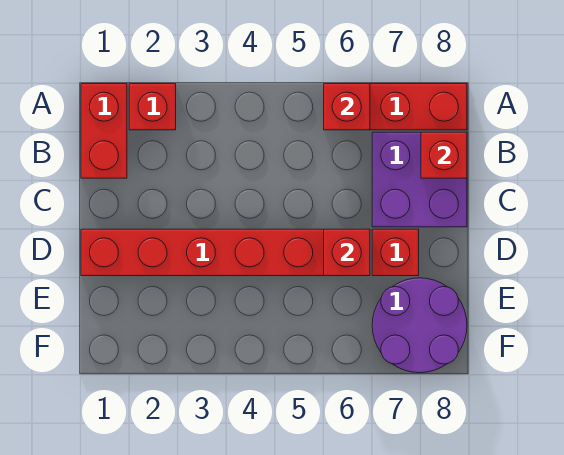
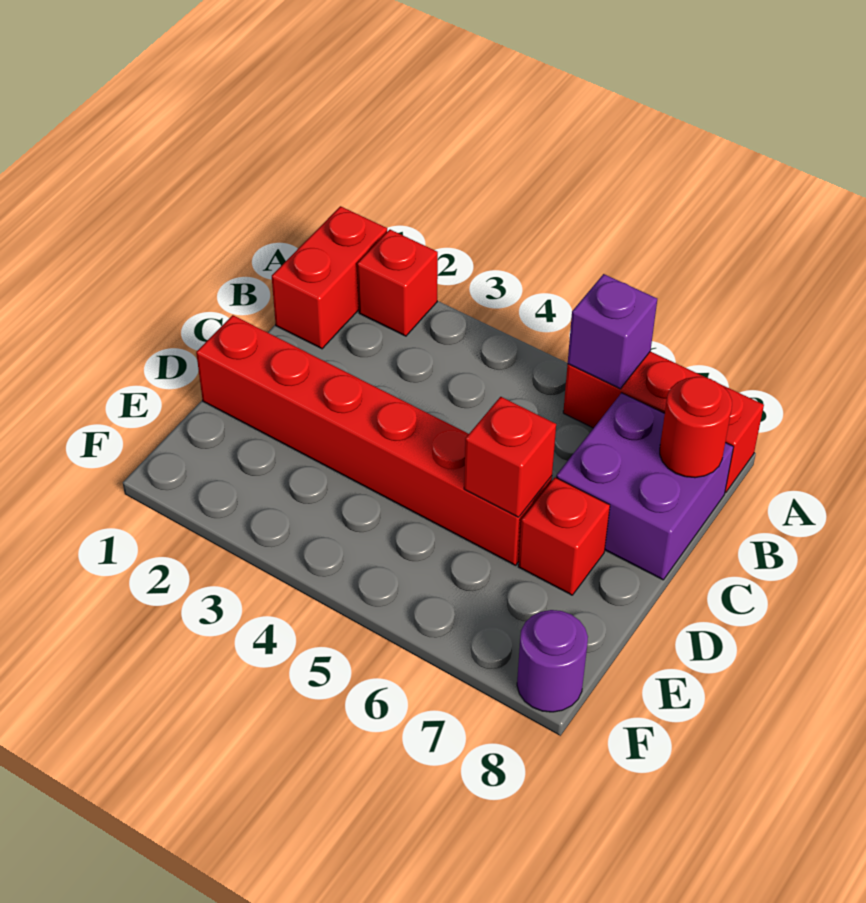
red brick A6 level 2 -> purple brick A6 level 2
red brick B8 level 2 -> red round brick B8 level 2
purple round brick E7:F8 level 1 -> purple round brick F8 level 1

